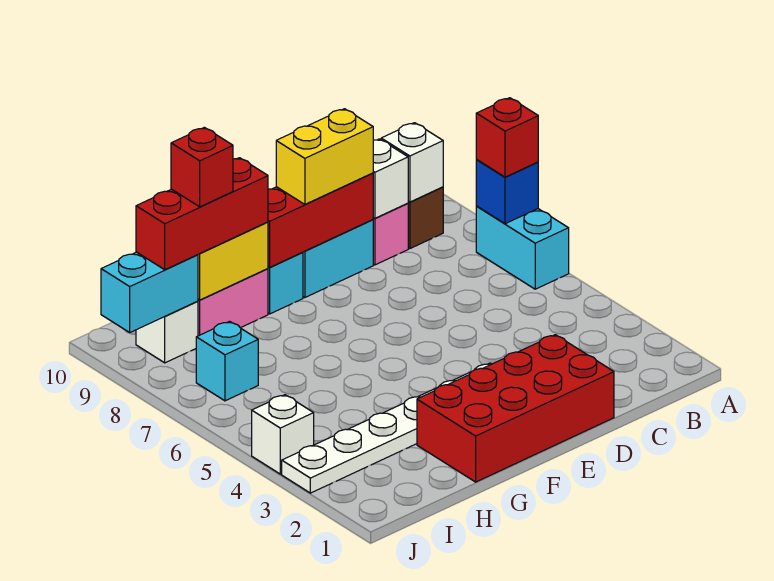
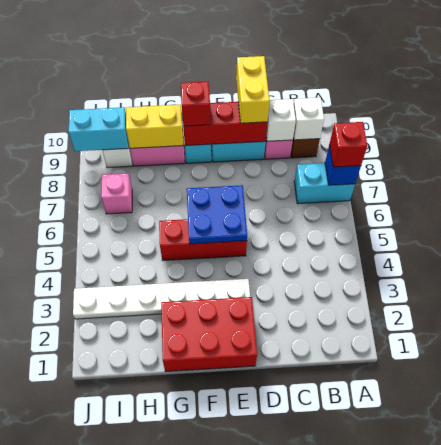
cyan brick A6:A7 level 1 -> cyan brick A7:B7 level 1
red brick D1:G2 level 1 -> red brick E1:G2 level 1
yellow brick D9:E9 level 3 -> yellow brick D9:D10 level 3
none -> blue plate E5:F6 level 2
red brick G9:I9 level 3 -> red brick E5:G5 level 1
red brick H9 level 4 -> red brick F9 level 3
cyan brick I7 level 1 -> pink brick I7 level 1
white brick J4 level 1 -> none

